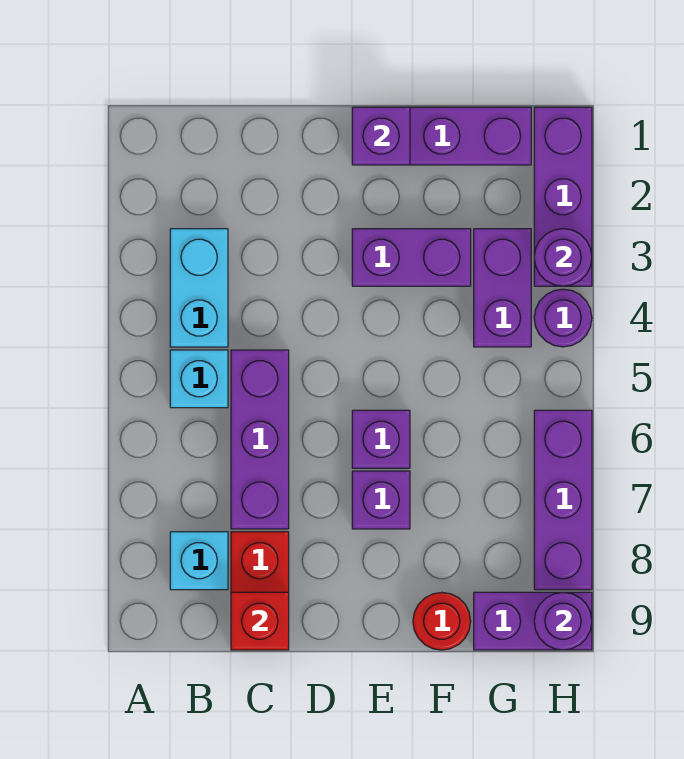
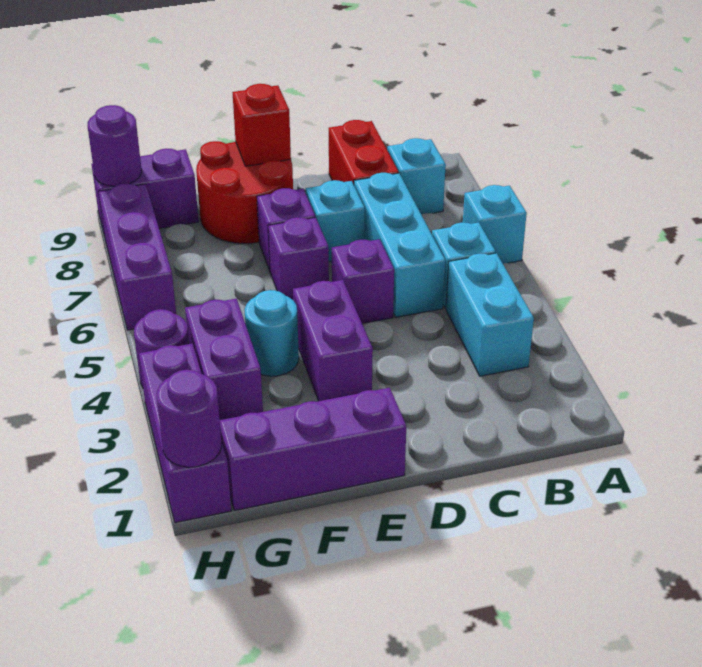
none -> cyan brick A6 level 1
purple brick C5:C7 level 1 -> cyan brick C5:C7 level 1
red brick C9 level 2 -> red brick E9 level 2
none -> cyan brick D7 level 1
purple brick E1 level 2 -> purple brick D5 level 1
purple brick E3:F3 level 1 -> purple brick E3:E4 level 1
none -> cyan round brick F4 level 1
red round brick F9 level 1 -> red round brick E8:F9 level 1
purple round brick H3 level 2 -> purple round brick H1 level 2

